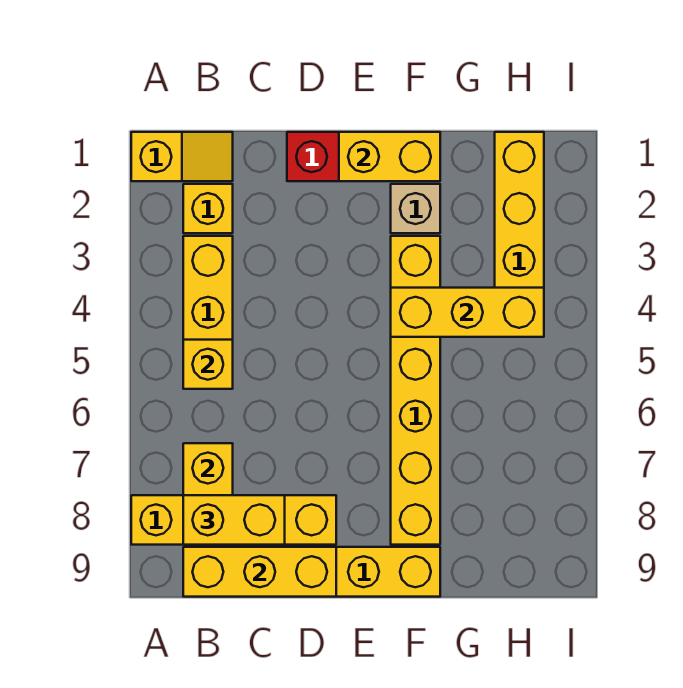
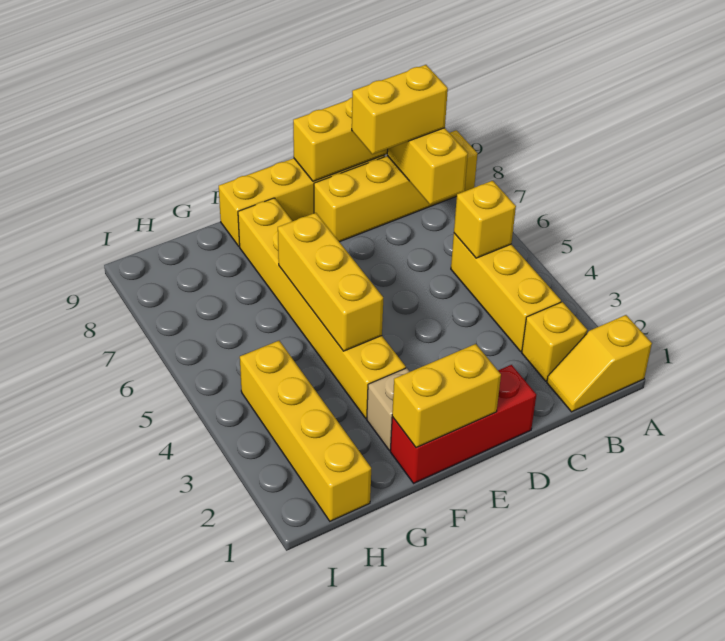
yellow brick F4:H4 level 2 -> yellow brick F4:F6 level 2

